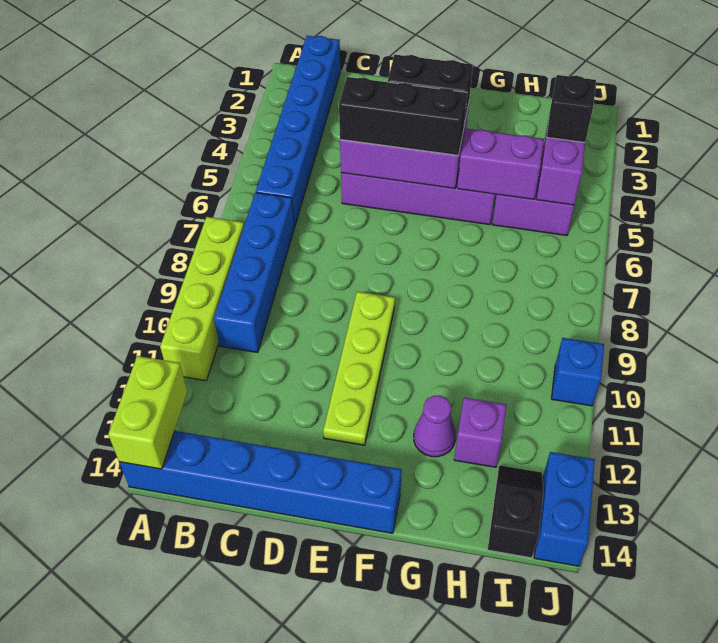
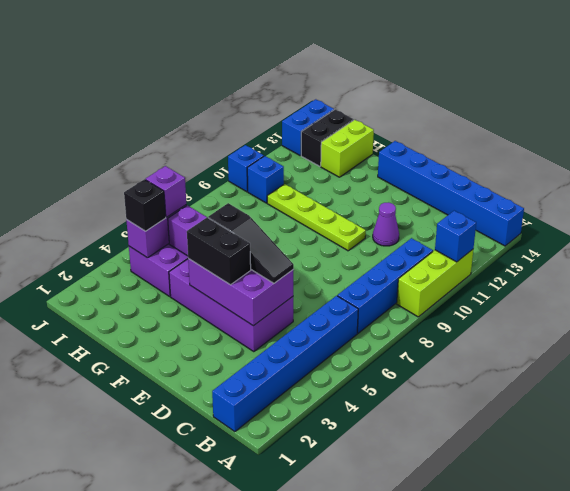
lime brick A8:A11 level 1 -> lime brick A9:A11 level 1
none -> blue brick A11 level 2
lime brick A13:A14 level 2 -> lime brick H13:H14 level 1
black brick D5:F5 level 3 -> black slope D5:F5 level 3 top F
lime plate E9:E12 level 1 -> lime plate E10:H10 level 1
purple cone G12 level 1 -> purple cone D11 level 1
purple brick H12 level 1 -> purple brick I5 level 3
none -> blue brick I10 level 1
black slope I13:I14 level 1 top 14 -> black brick I13:I14 level 1

